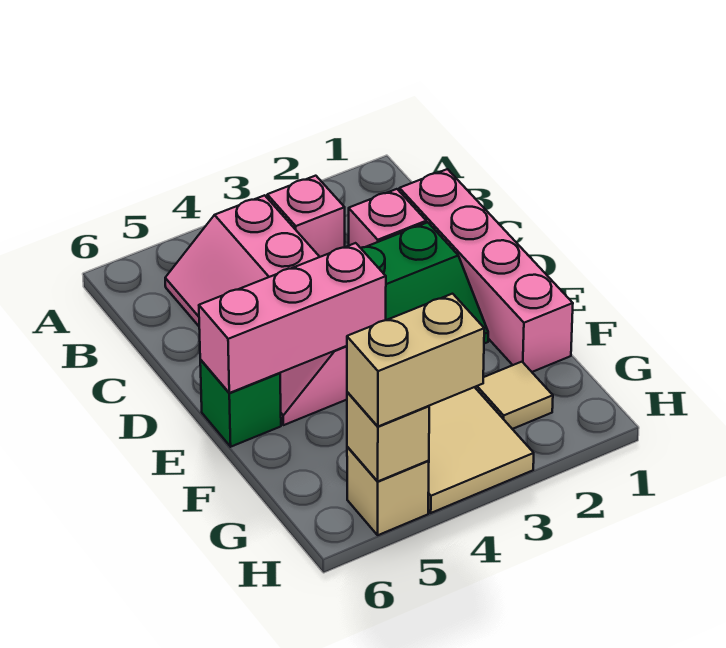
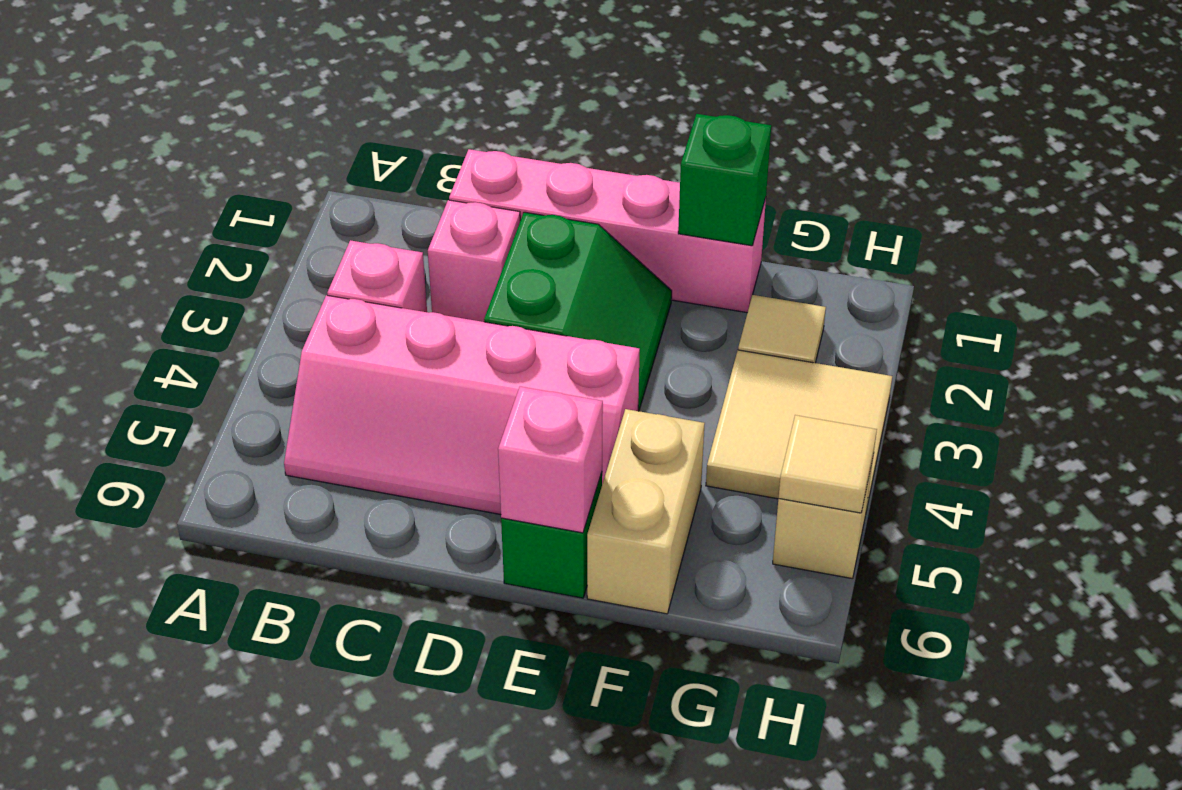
pink brick E4:E6 level 2 -> pink brick E6 level 2
none -> green brick F1 level 2
tan brick H4:H5 level 3 -> tan brick F5:F6 level 1
tan brick H5 level 2 -> tan tile H5 level 2

